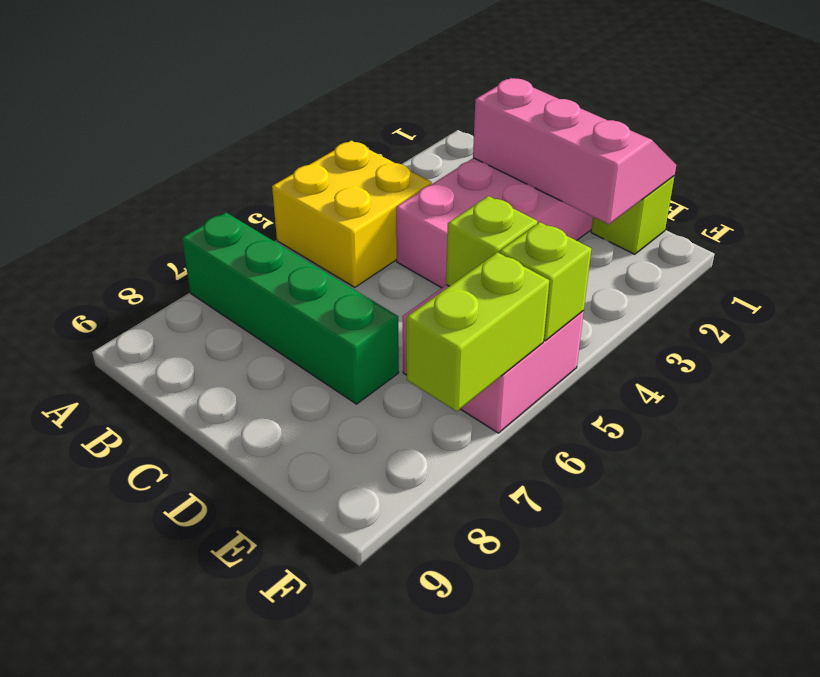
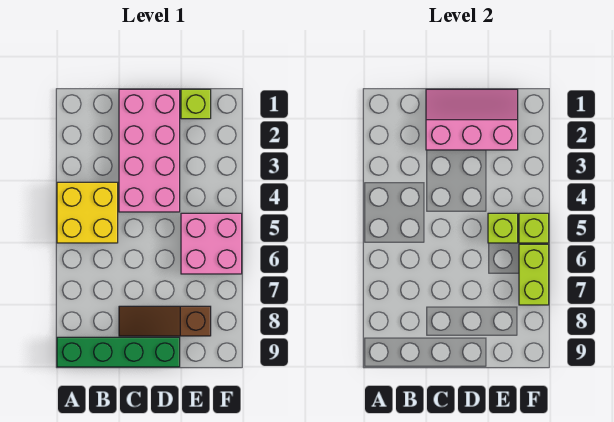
green brick A7:D7 level 1 -> green brick A9:D9 level 1
none -> brown slope C8:E8 level 1 top E

